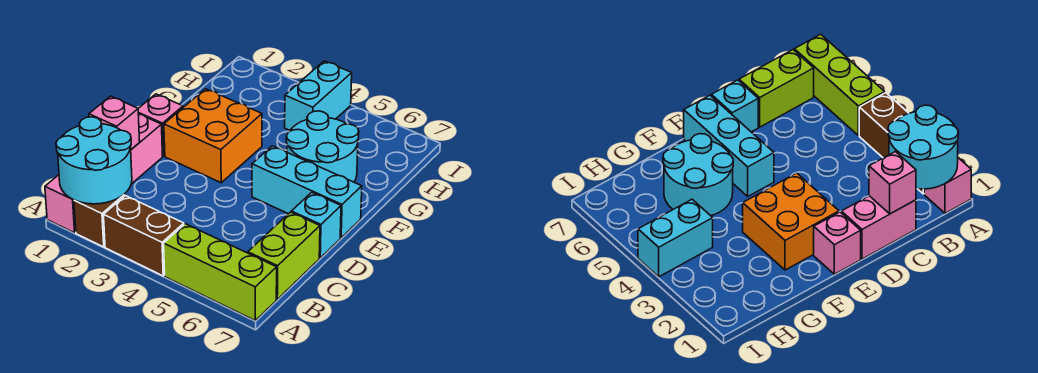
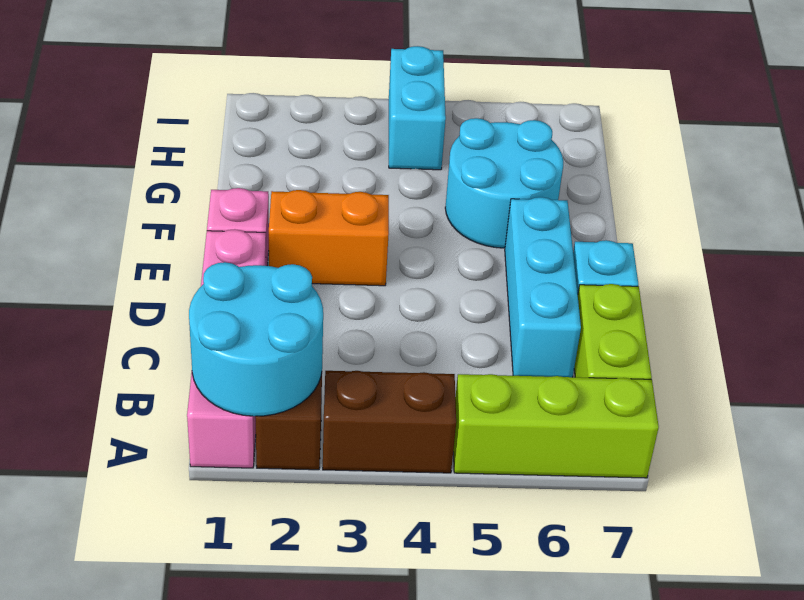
pink brick C1 level 2 -> none
orange brick E2:F3 level 1 -> orange brick E2:E3 level 1
cyan brick E5:E7 level 1 -> cyan brick C6:E6 level 1

